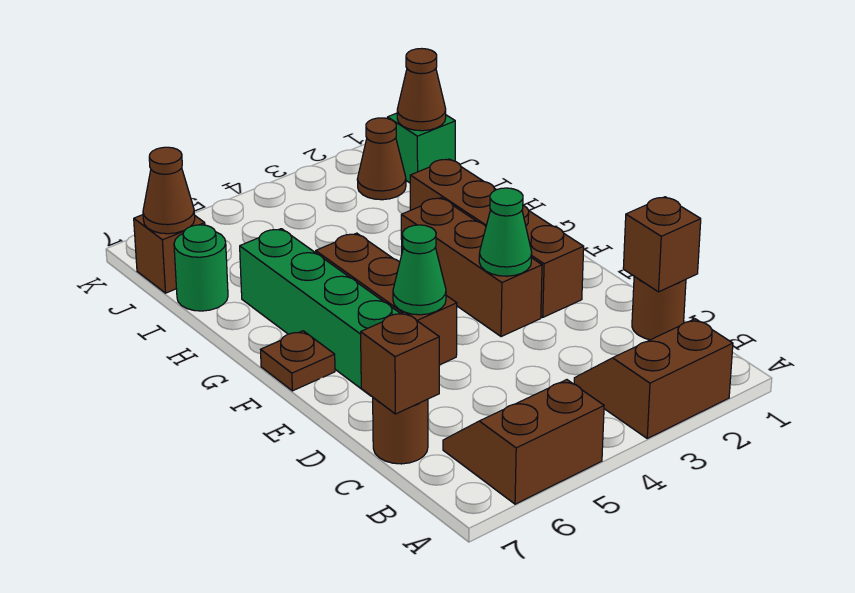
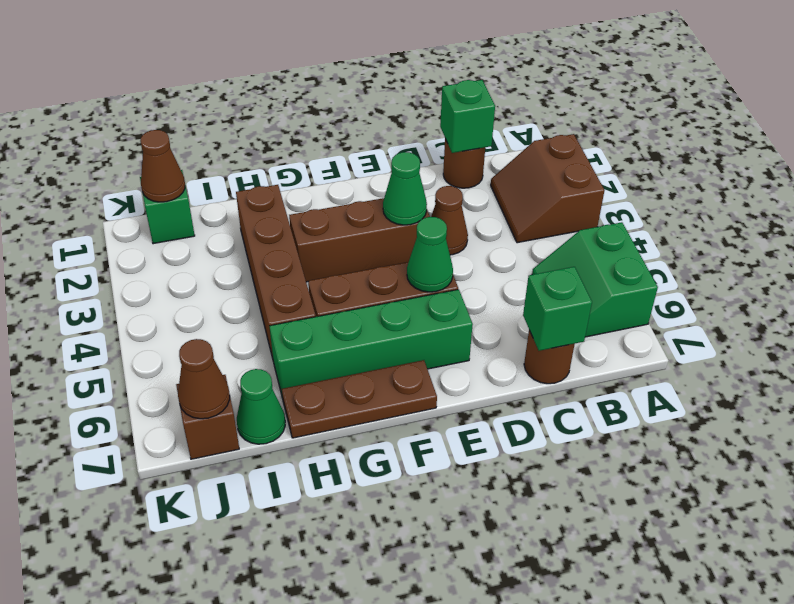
brown slope A5:B6 level 1 top A -> green slope A5:B6 level 1 top A
brown brick C1 level 2 -> green brick C1 level 2
brown brick C7 level 2 -> green brick C7 level 2
brown brick E2:H2 level 1 -> brown brick H2:H5 level 1
brown plate F7 level 1 -> brown plate F7:H7 level 1
green round brick I7 level 1 -> green cone I7 level 1
brown cone J2 level 1 -> brown cone D3 level 1

